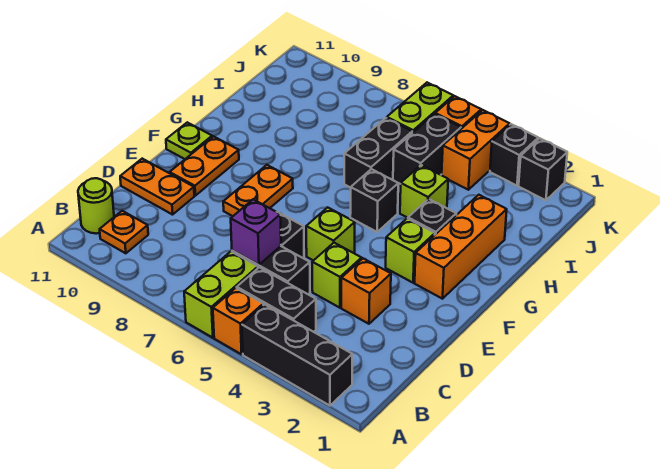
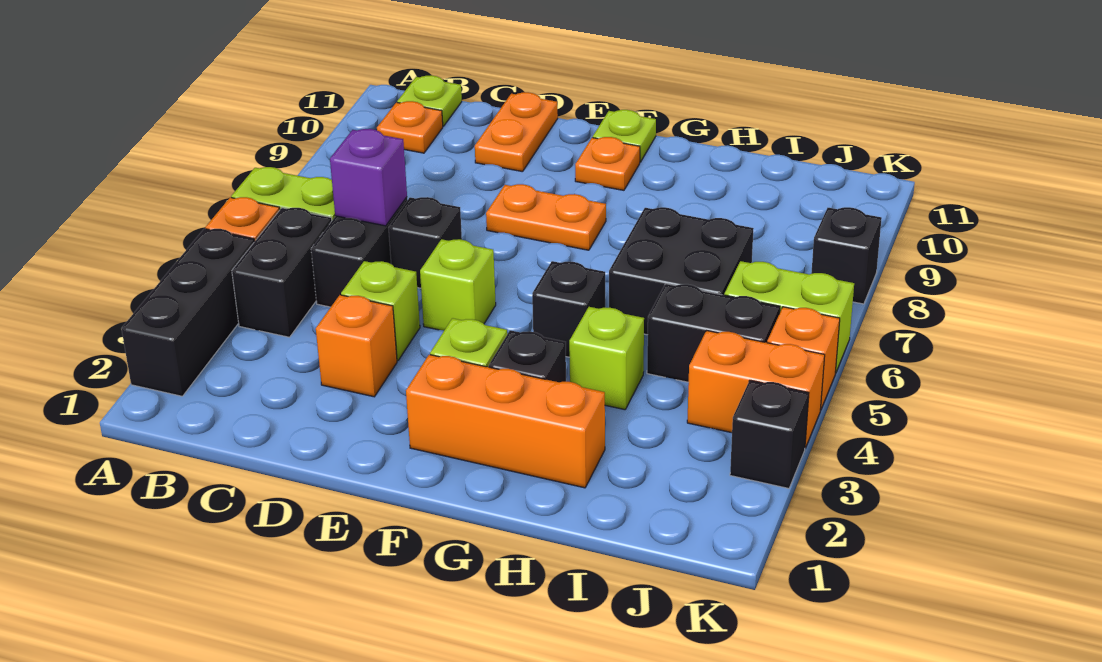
lime round brick B11 level 1 -> lime plate B11 level 1
orange plate E10:F10 level 1 -> orange plate F10 level 1
black brick H6:I6 level 1 -> black brick H6:I7 level 1
black brick K2 level 1 -> black brick K8 level 1

